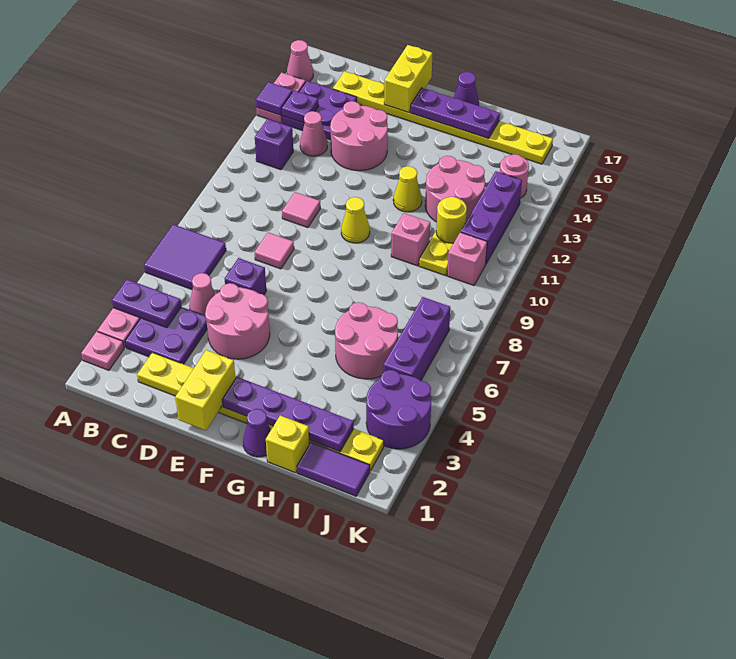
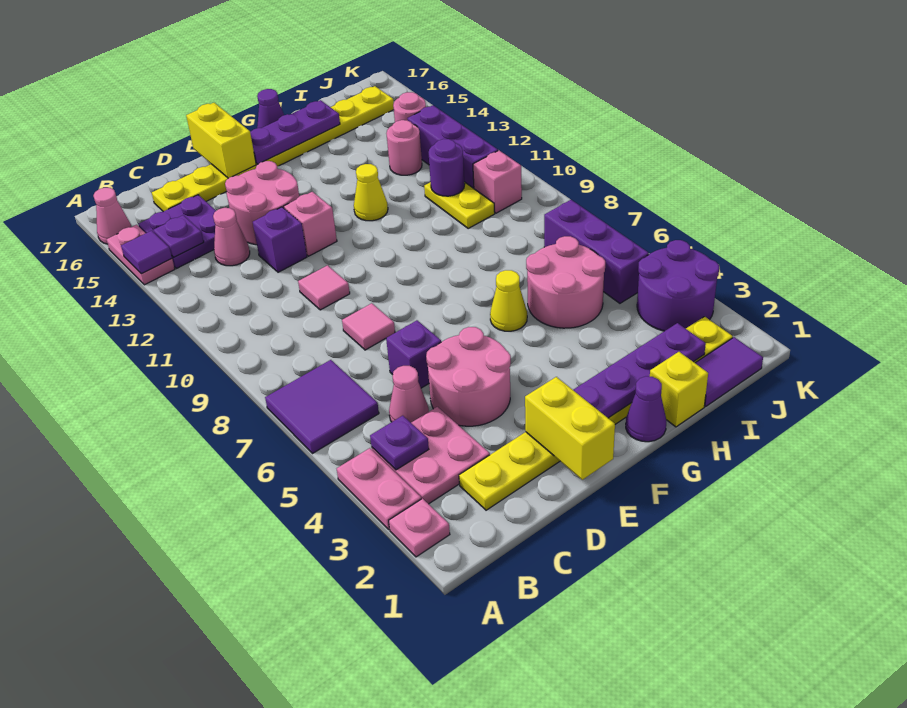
purple plate A4:B4 level 2 -> purple plate B4 level 2
purple plate B3:C4 level 1 -> pink plate B3:C4 level 1
purple brick B12 level 1 -> purple brick D12 level 1
yellow cone F10 level 1 -> yellow cone G6 level 1
pink brick H10 level 1 -> pink brick E12 level 1
pink round brick H12:I13 level 1 -> pink round brick I13 level 1
yellow round brick I11 level 2 -> purple round brick I11 level 2

